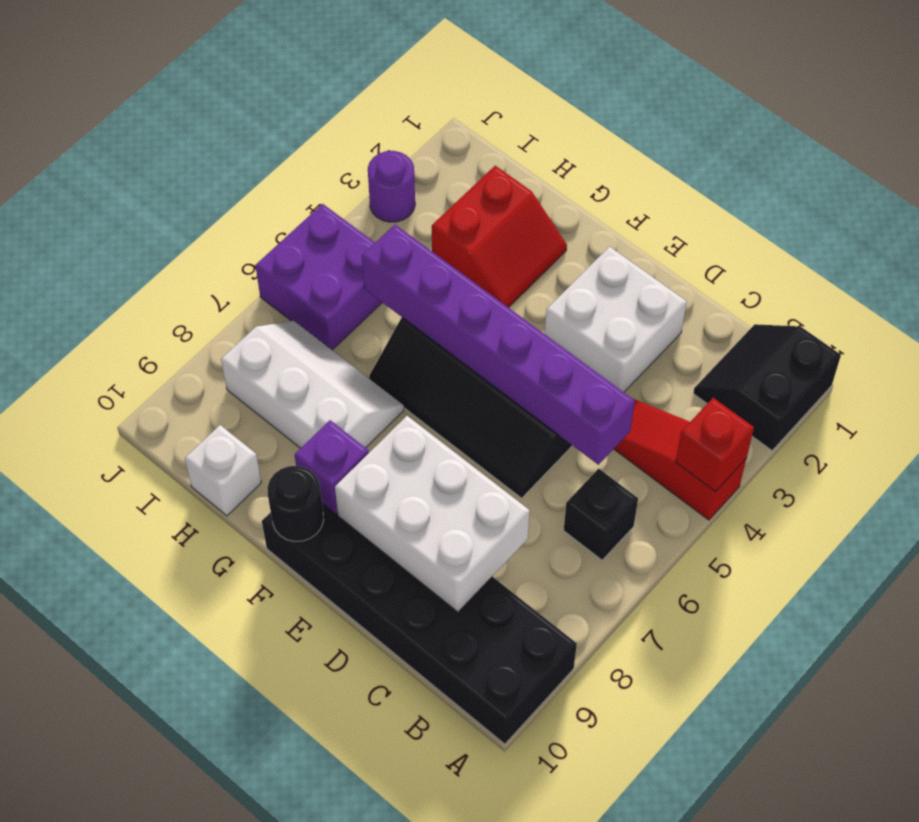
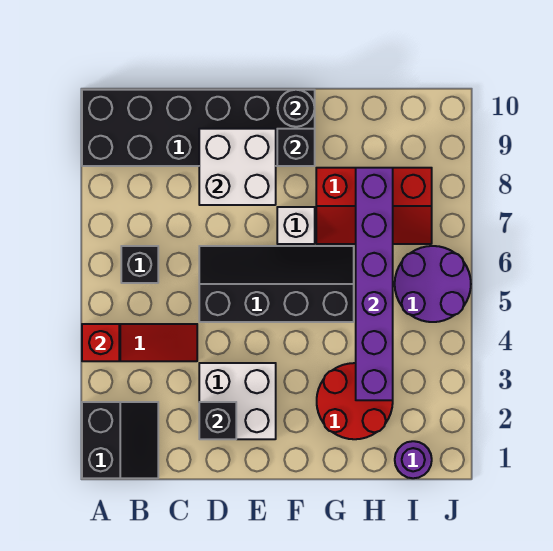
purple brick C5:H5 level 2 -> purple brick H3:H8 level 2
white brick C8:E9 level 2 -> white brick D8:E9 level 2
none -> black brick D2 level 2
purple brick F9 level 2 -> black brick F9 level 2
red slope G2:H3 level 1 top H -> red round brick G2:H3 level 1
white slope G7:I8 level 1 top 8 -> red slope G7:I8 level 1 top 8
white brick H10 level 1 -> white brick F7 level 1
purple brick I5:J6 level 1 -> purple round brick I5:J6 level 1
purple round brick J3 level 1 -> purple round brick I1 level 1

